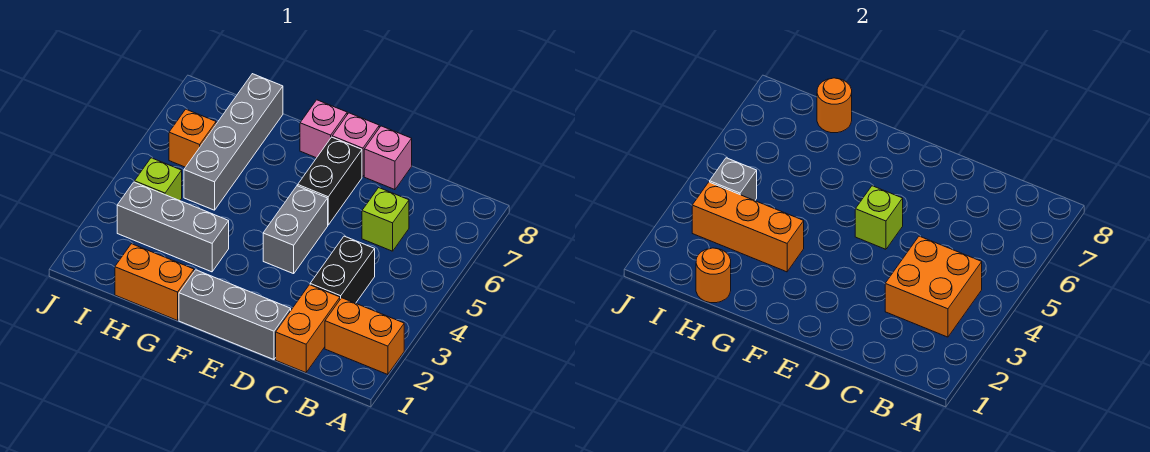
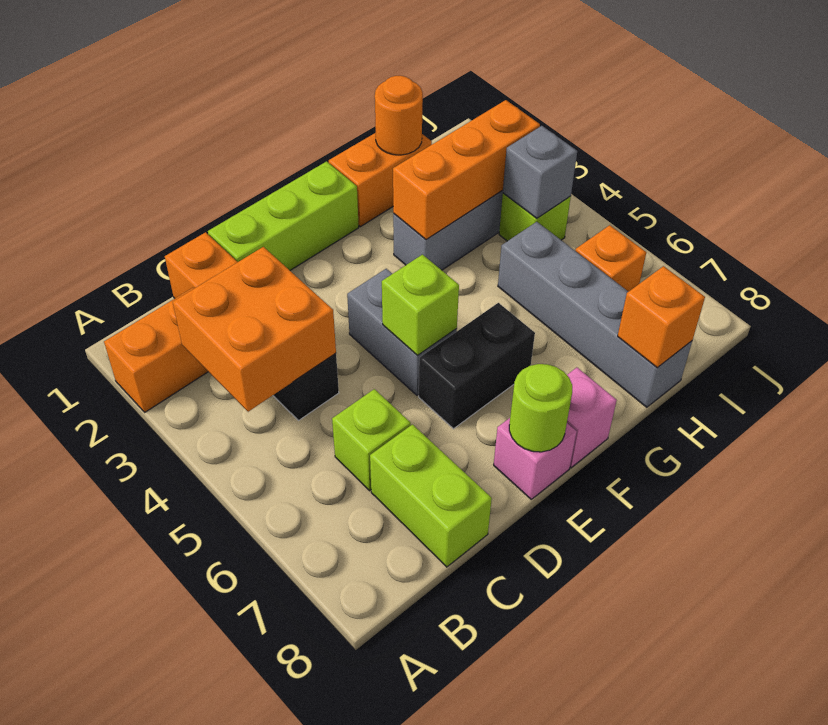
none -> lime brick C7:C8 level 1
grey brick D1:F1 level 1 -> lime brick D1:F1 level 1
pink brick D8 level 1 -> none
black brick E6:E7 level 1 -> black brick E6:F6 level 1
none -> lime round brick E8 level 2
orange round brick H8 level 2 -> orange brick H8 level 2

